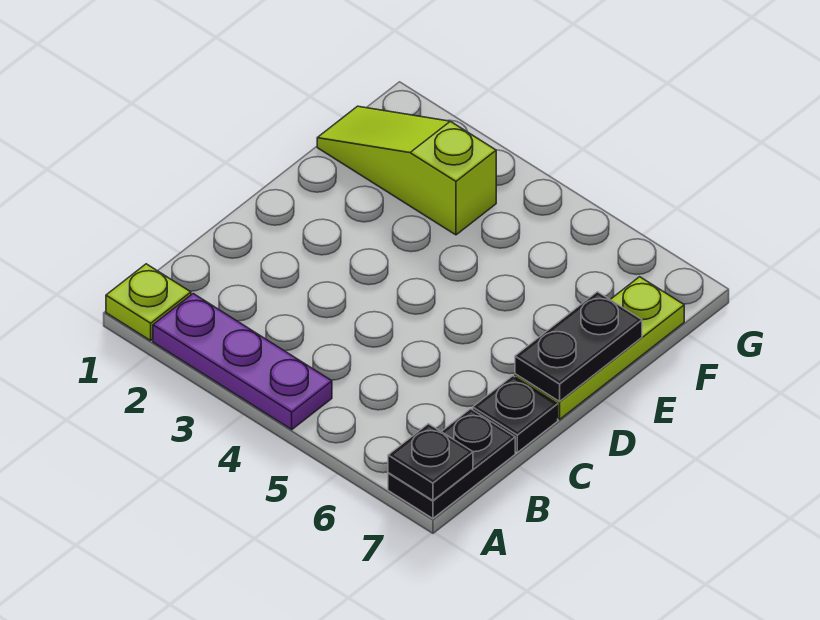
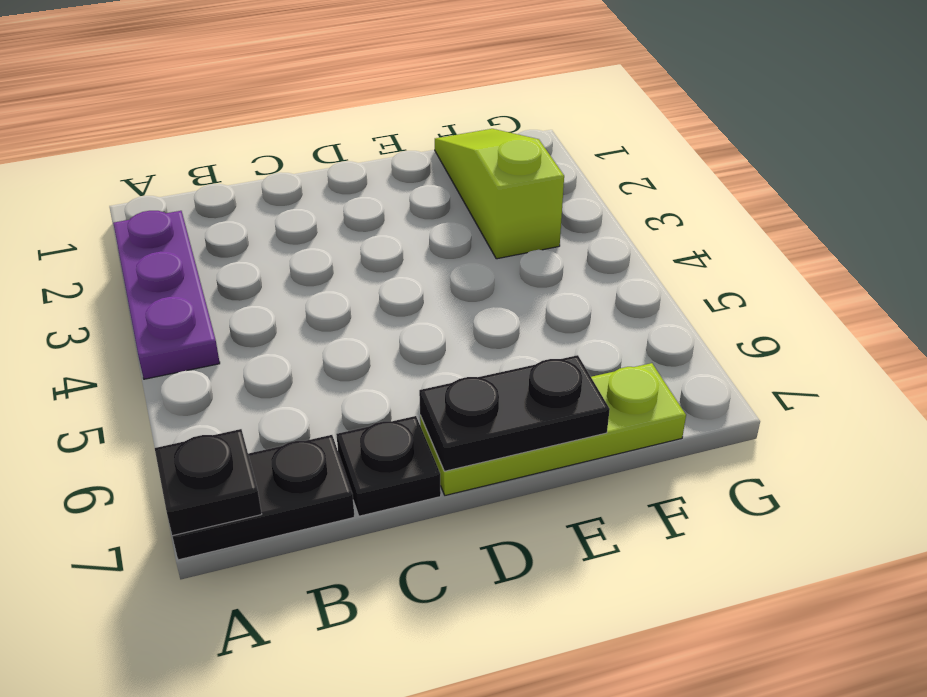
lime plate A1 level 1 -> none

